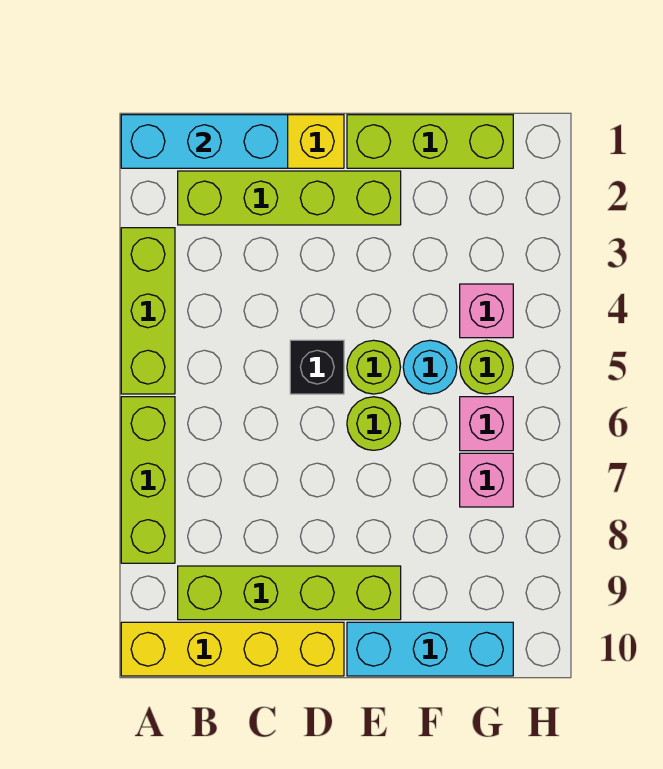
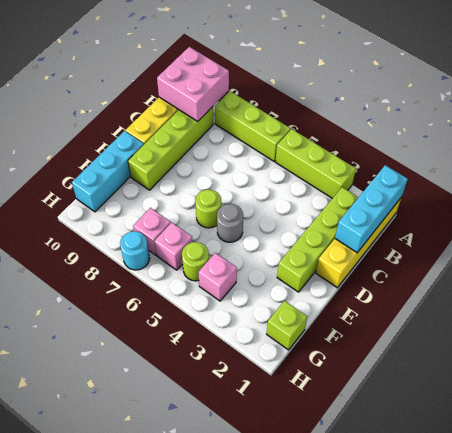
none -> pink brick A9:B10 level 2
black brick D5 level 1 -> none
lime brick E1:G1 level 1 -> lime brick G1 level 1
lime round brick E5 level 1 -> grey round brick E5 level 1
cyan round brick F5 level 1 -> cyan round brick H7 level 1

